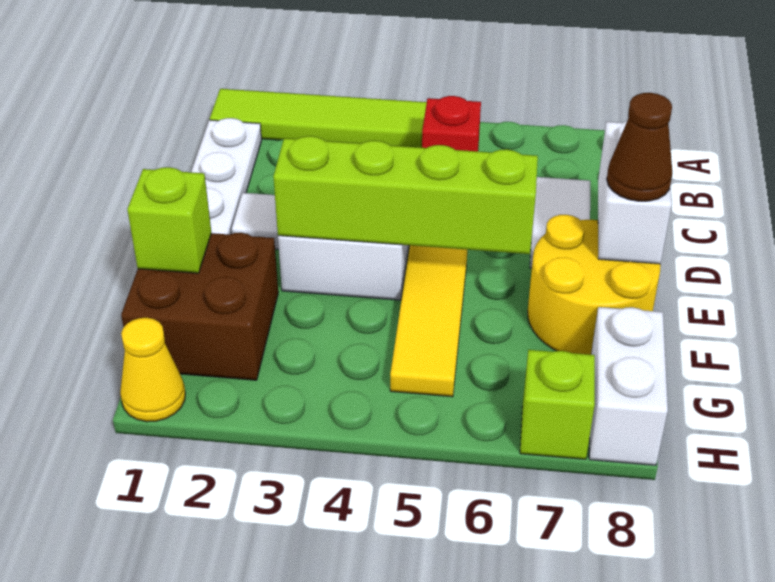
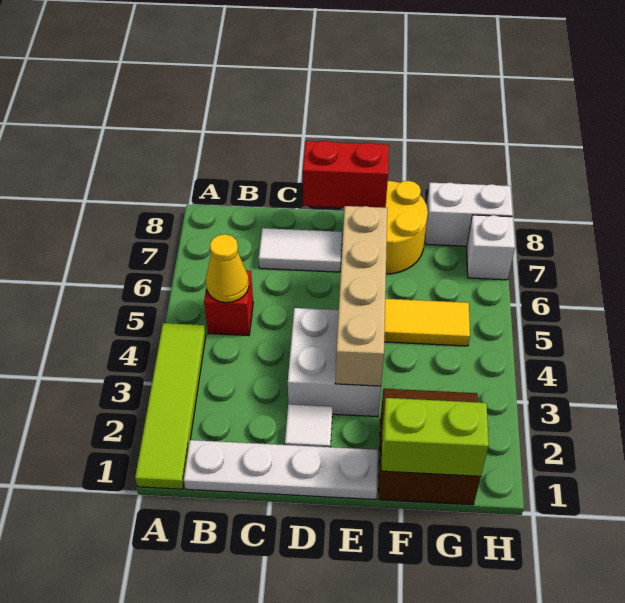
white brick D8:E8 level 2 -> red brick D8:E8 level 2
lime brick E3:E6 level 2 -> tan brick E3:E6 level 2
brown cone E8 level 3 -> none
lime brick F1 level 2 -> lime brick F1:G1 level 2
yellow cone H1 level 1 -> yellow cone B5 level 2
lime brick H7 level 1 -> white brick H7 level 1

